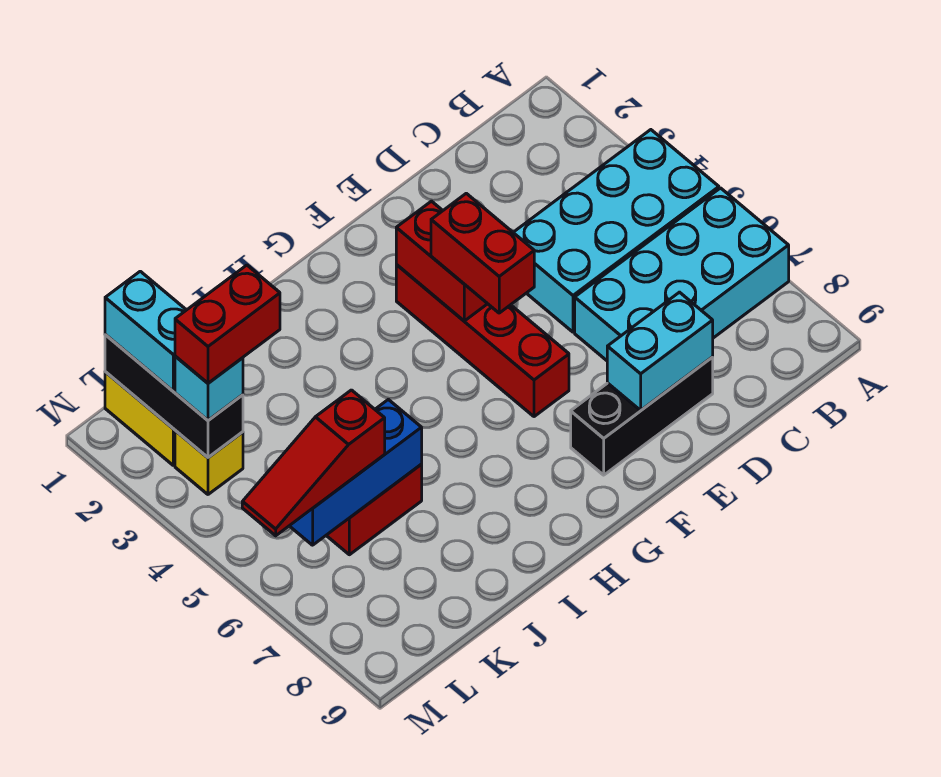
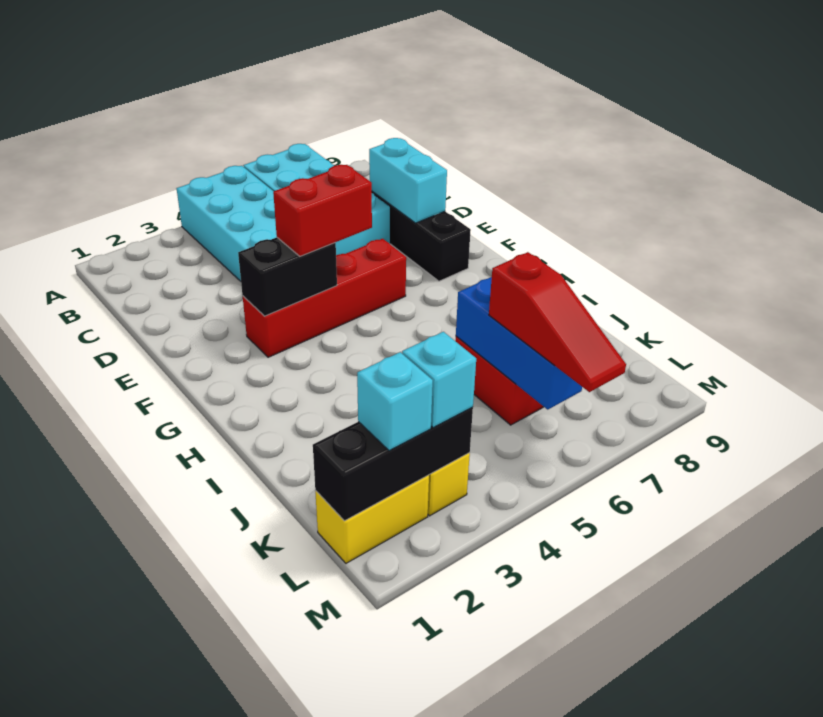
red brick F3:F4 level 2 -> black brick F3:F4 level 2
red brick K3:L3 level 4 -> none
cyan brick L1:L2 level 3 -> cyan brick L2 level 3

